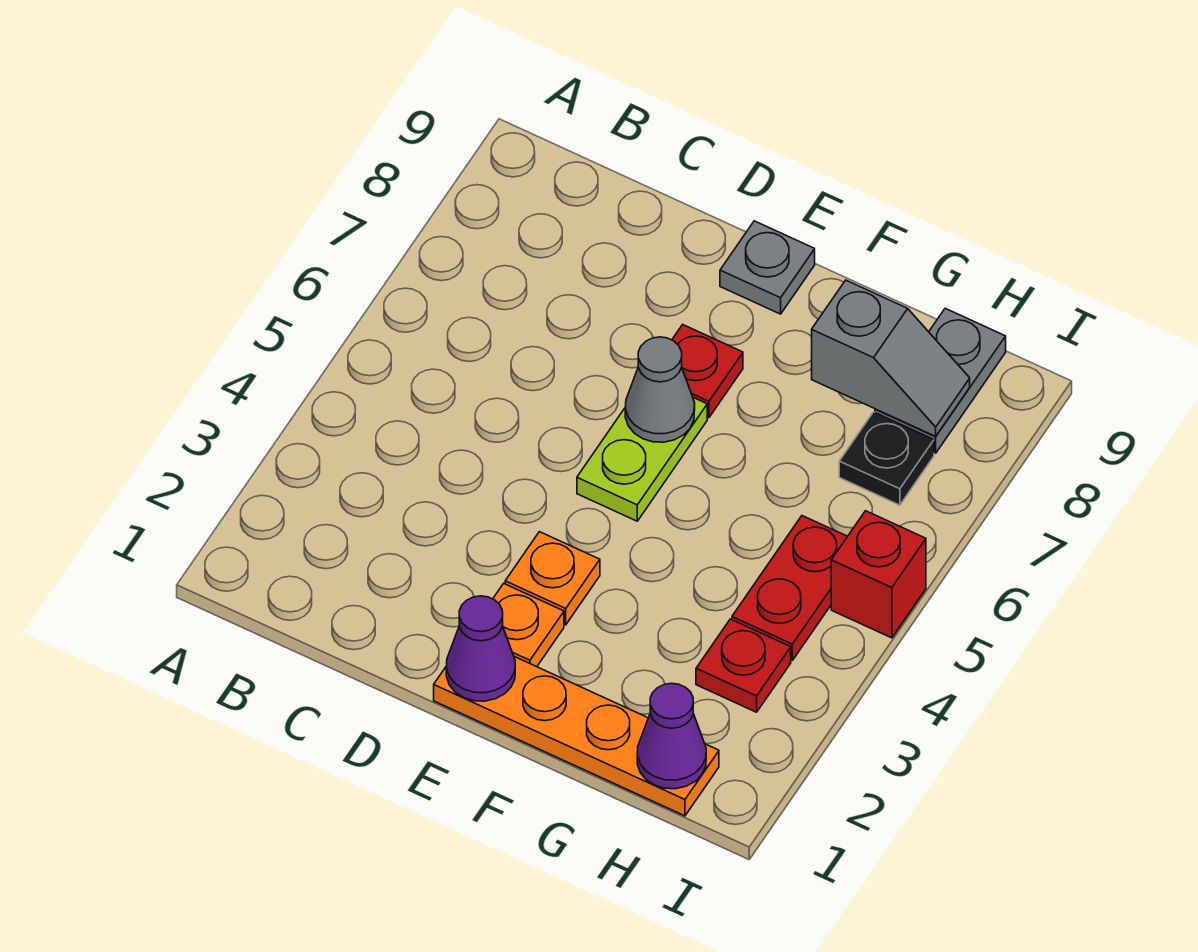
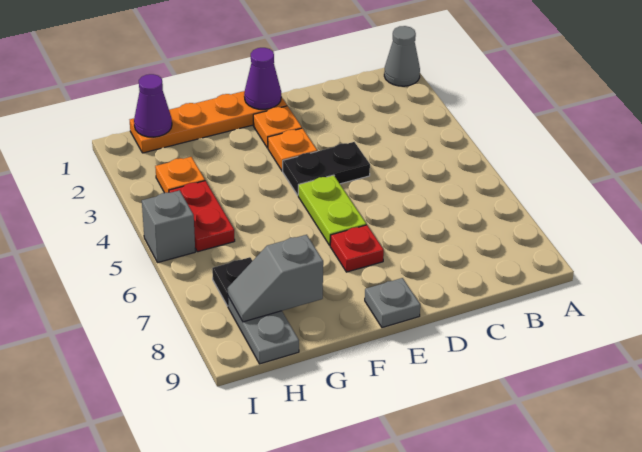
none -> black plate D4:E4 level 1
grey cone E6 level 2 -> grey cone A1 level 1
red plate H3 level 1 -> orange plate H3 level 1
red brick I5 level 1 -> grey brick I5 level 1

